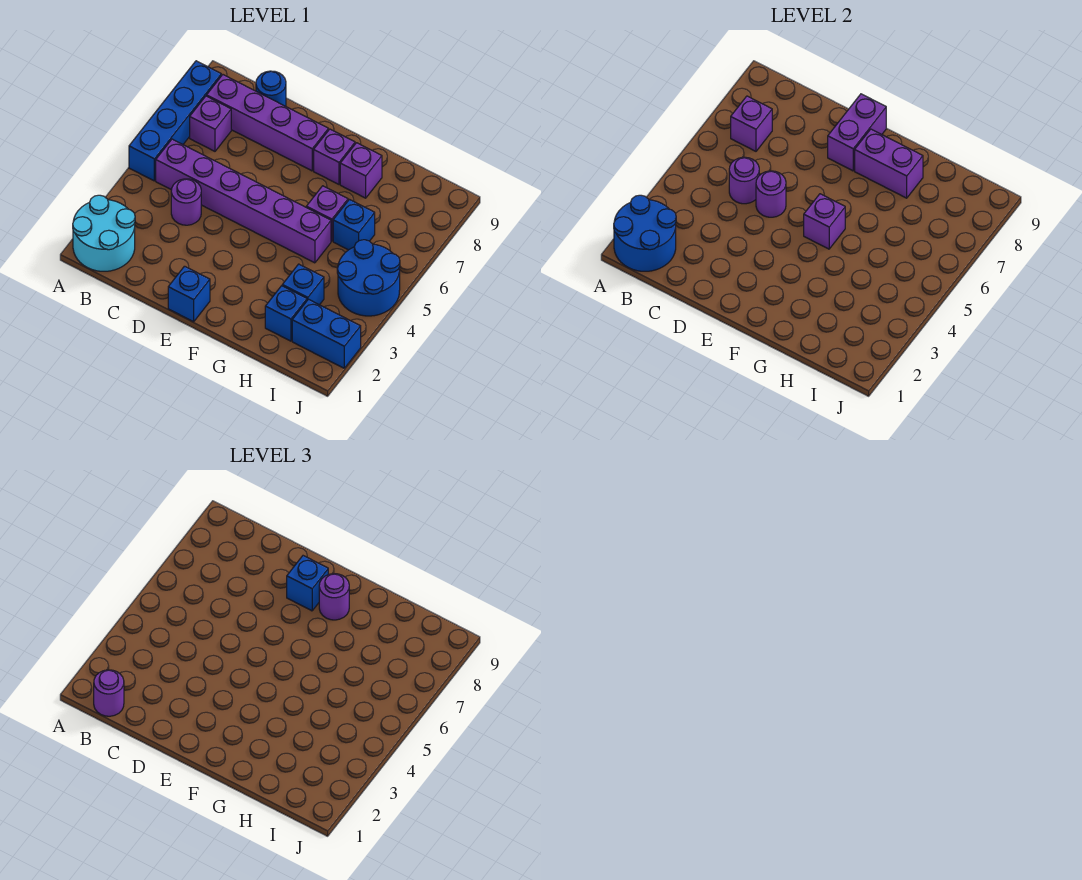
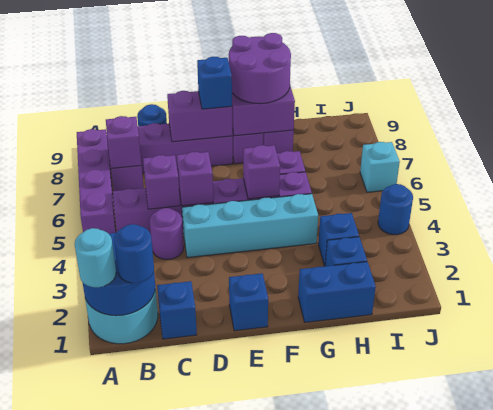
none -> cyan round brick A1 level 3
blue brick A5:A8 level 1 -> purple brick A5:A8 level 1
purple round brick B1 level 3 -> blue round brick B1 level 3
purple round brick C5 level 2 -> purple brick C5 level 2
none -> cyan brick D4:G4 level 1
purple round brick D5 level 2 -> purple brick D5 level 2
purple brick E8:E9 level 2 -> purple brick D8:E8 level 2
purple round brick F8 level 3 -> purple round brick F8:G9 level 3
blue brick H6 level 1 -> blue brick C1 level 1
blue brick I2:J2 level 1 -> blue brick G1:H1 level 1
blue round brick I4:J5 level 1 -> blue round brick J4 level 1
none -> cyan brick J6 level 1

